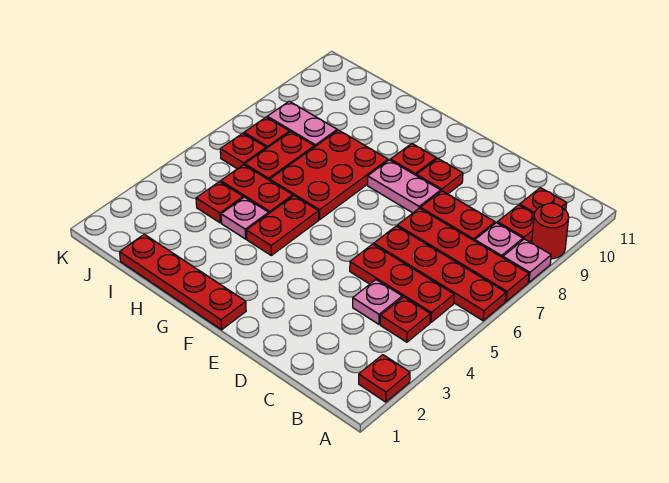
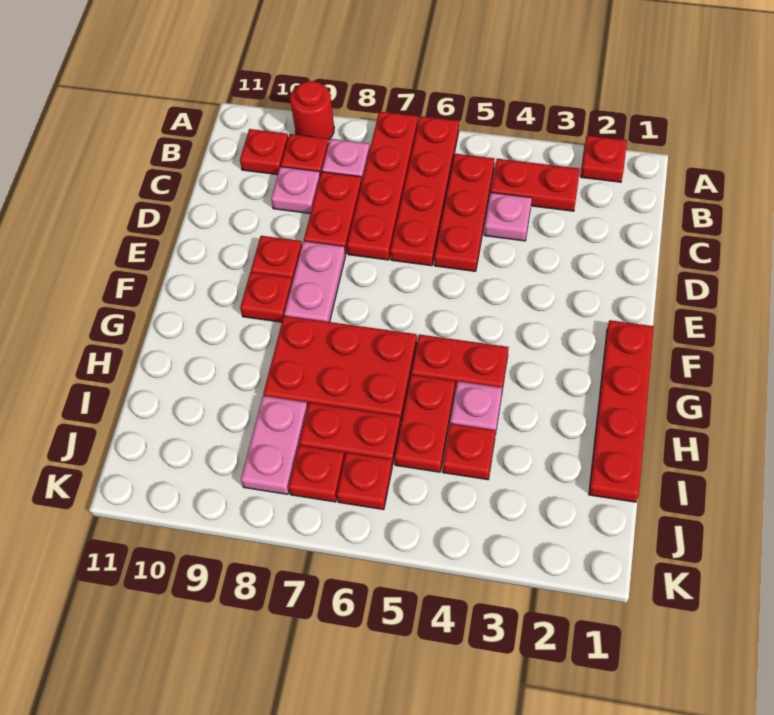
pink plate A8 level 1 -> pink plate C9 level 1
red plate B4 level 1 -> red plate B3:B4 level 1

